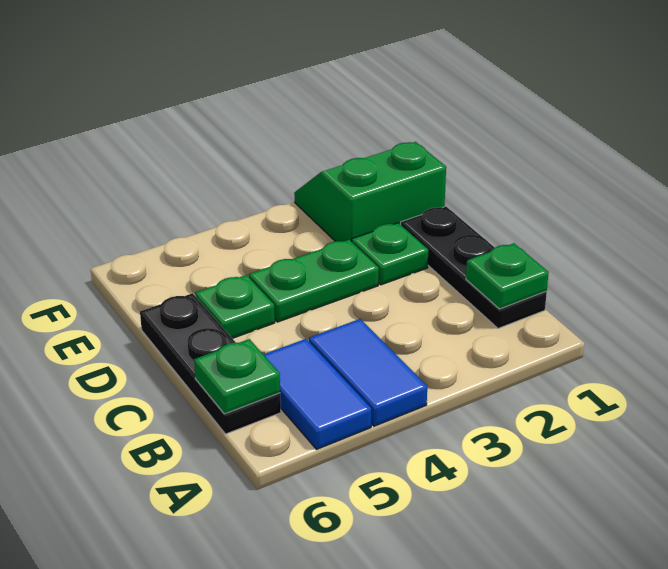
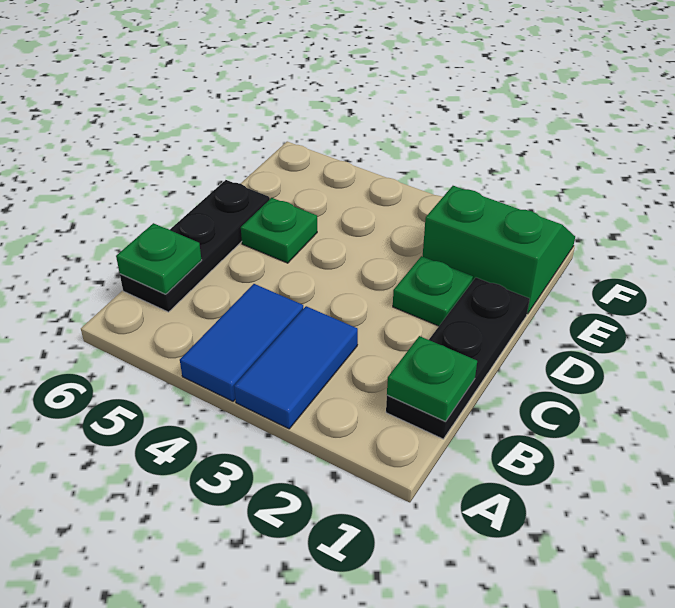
blue tile A5:B5 level 1 -> blue tile A3:B3 level 1
green plate D3:D4 level 1 -> none

